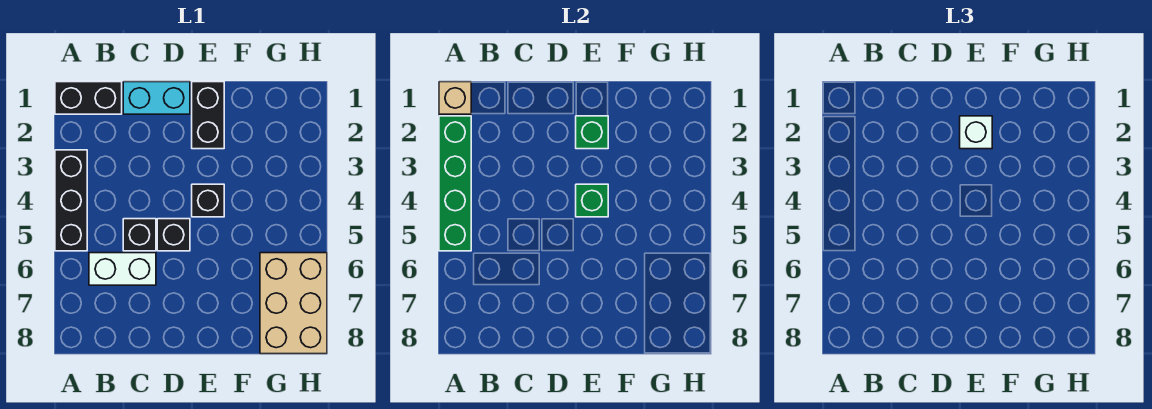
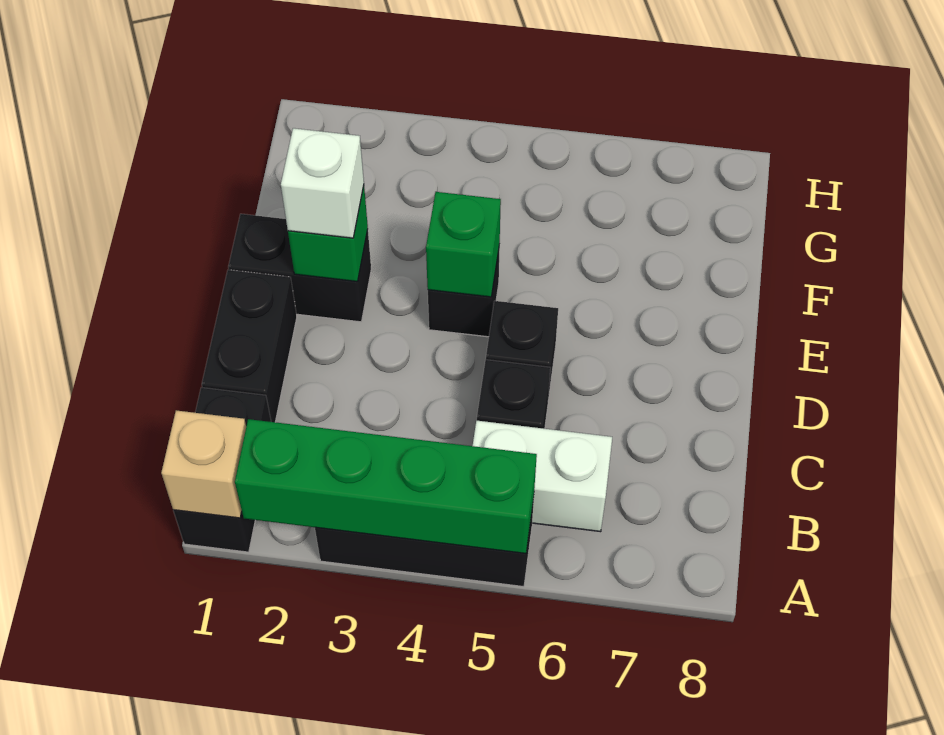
white brick B6:C6 level 1 -> white brick B5:B6 level 1
cyan brick C1:D1 level 1 -> black brick C1:D1 level 1
tan brick G6:H8 level 1 -> none

